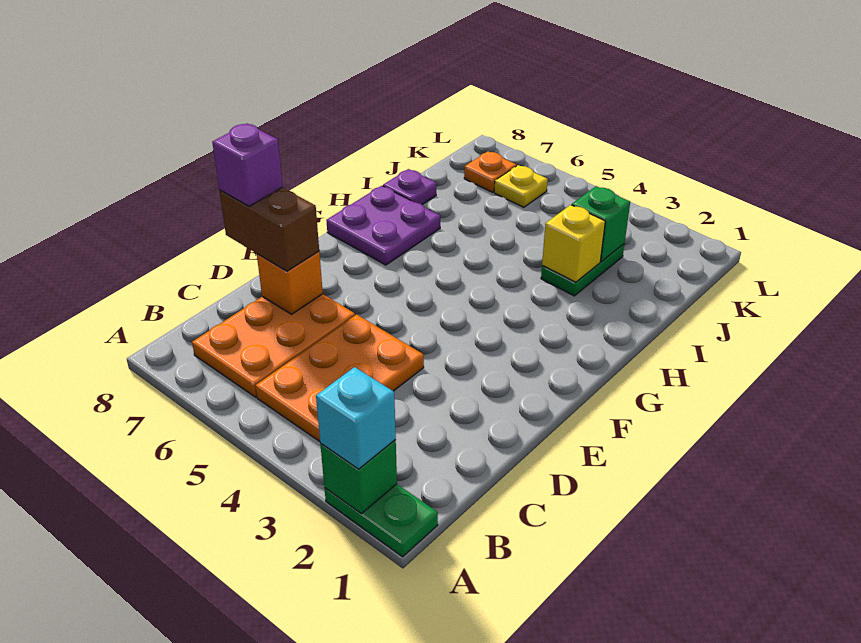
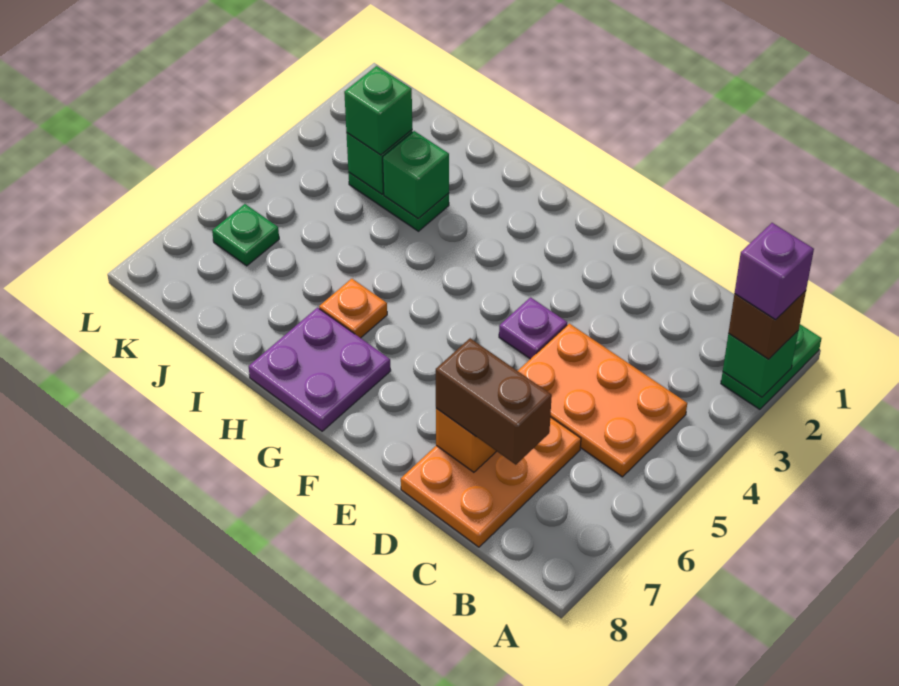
cyan brick A2 level 3 -> brown brick A2 level 3
orange plate B6:D7 level 1 -> orange plate C6:D8 level 1
brown brick D7:D8 level 3 -> brown brick C7:D7 level 3
purple brick D8 level 4 -> purple brick A2 level 4
yellow brick I3 level 2 -> green brick I3 level 2
purple plate I8 level 1 -> purple plate E4 level 1
none -> green brick J3 level 3
yellow plate K6 level 1 -> green plate K6 level 1
orange plate K7 level 1 -> orange plate H6 level 1

